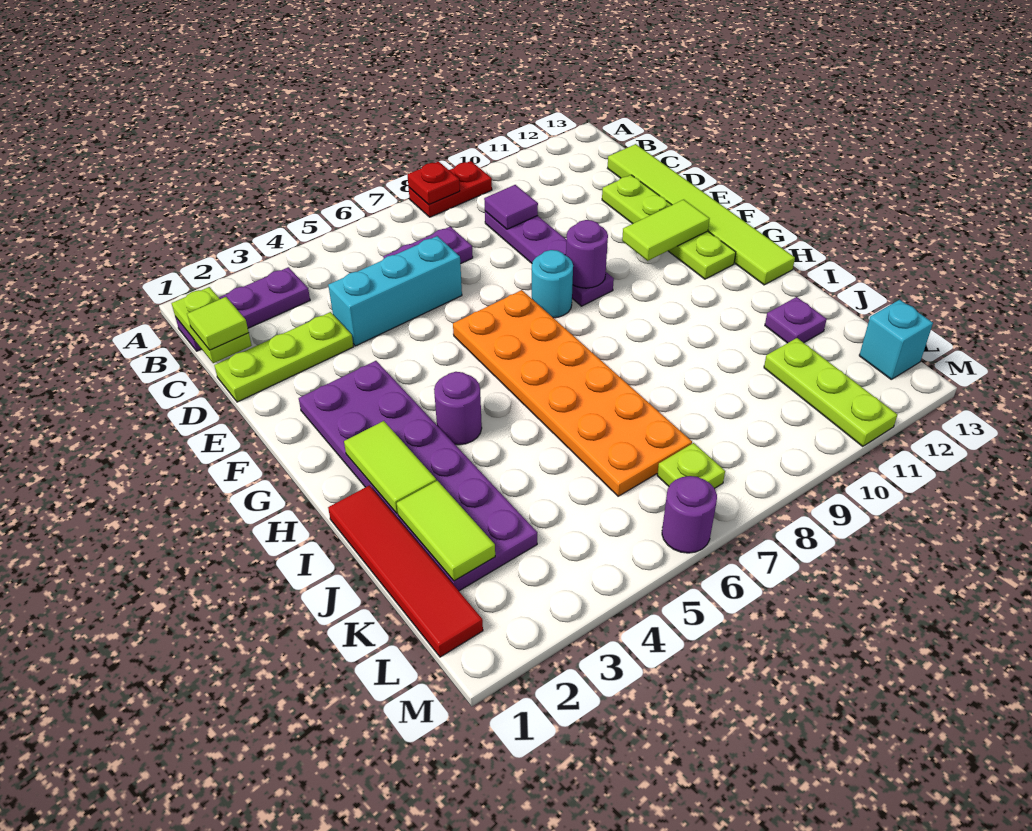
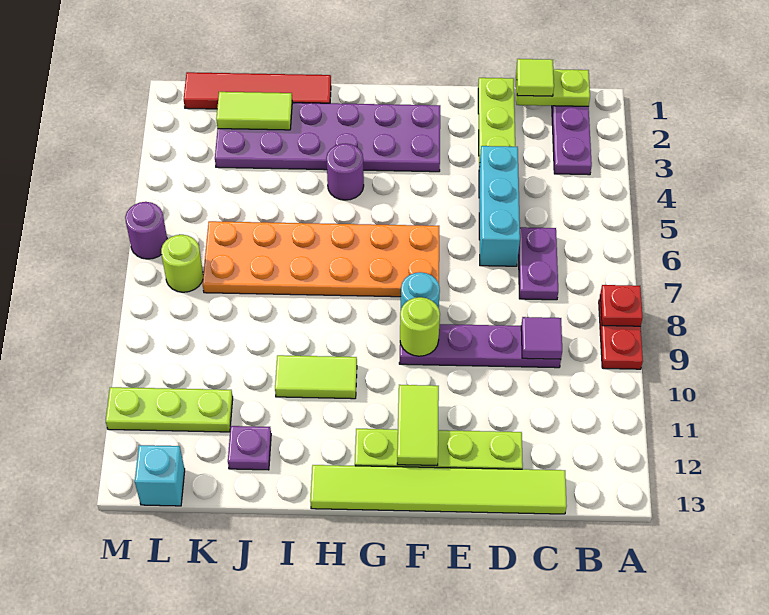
purple round brick F9 level 2 -> lime round brick F9 level 2
lime tile H2:I2 level 2 -> lime tile H10:I10 level 1
lime plate L7 level 1 -> lime round brick L7 level 1

